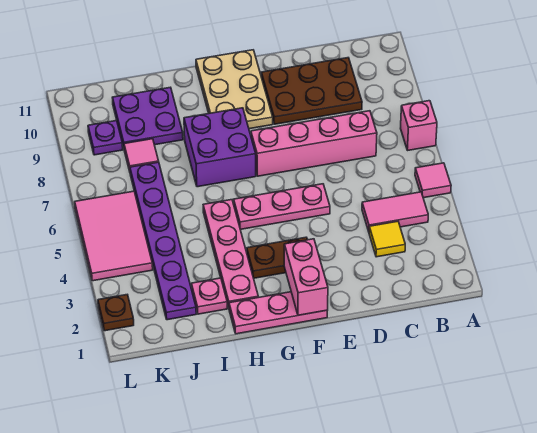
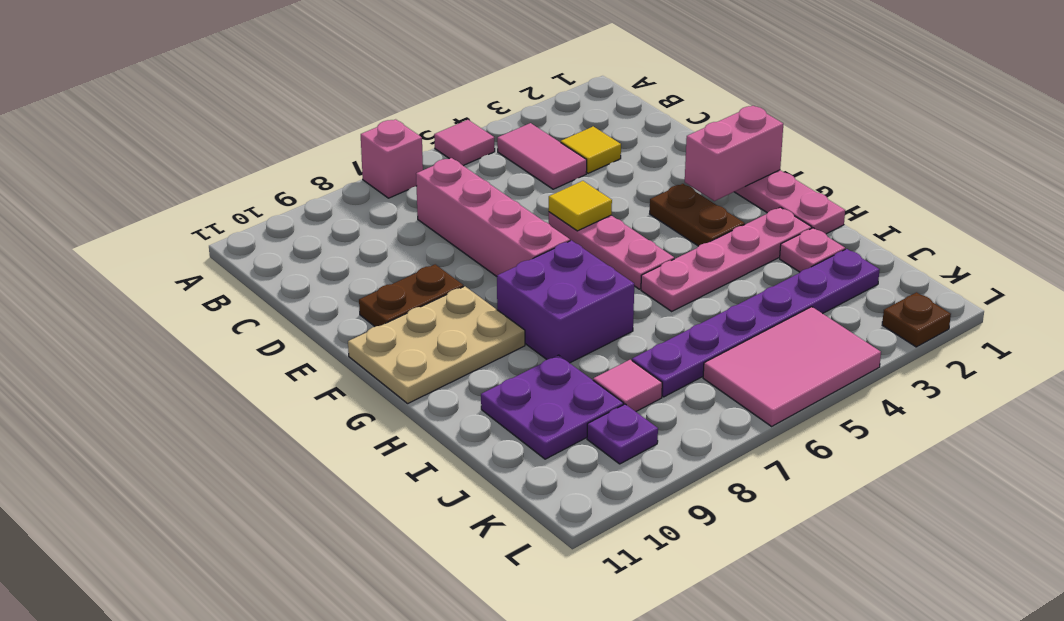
brown plate C9:E10 level 1 -> brown plate E9:E10 level 1
none -> yellow tile E5 level 2

